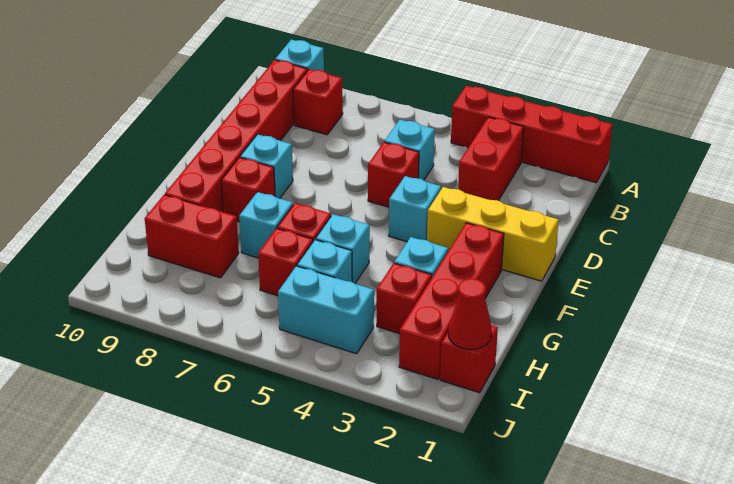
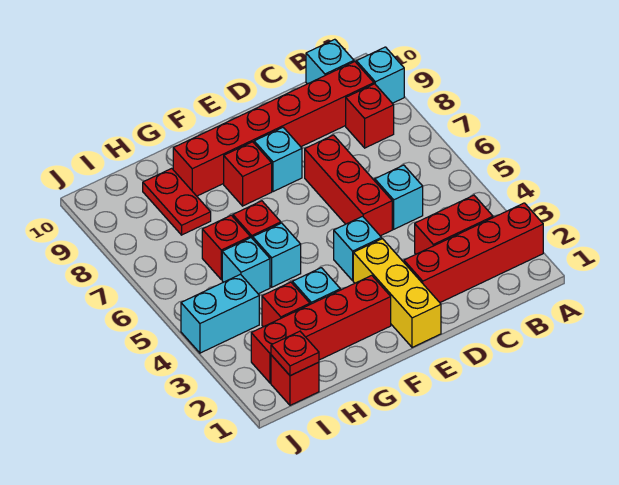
red brick A1:A4 level 1 -> red brick A2:D2 level 1
red brick D5 level 1 -> red brick D5:D7 level 1
cyan brick G7 level 1 -> cyan brick B10 level 1
red brick H8:H9 level 1 -> red plate H8:H9 level 1
red cone I1 level 2 -> red plate I1 level 2
cyan brick I4:I5 level 1 -> cyan brick I4:J4 level 1

